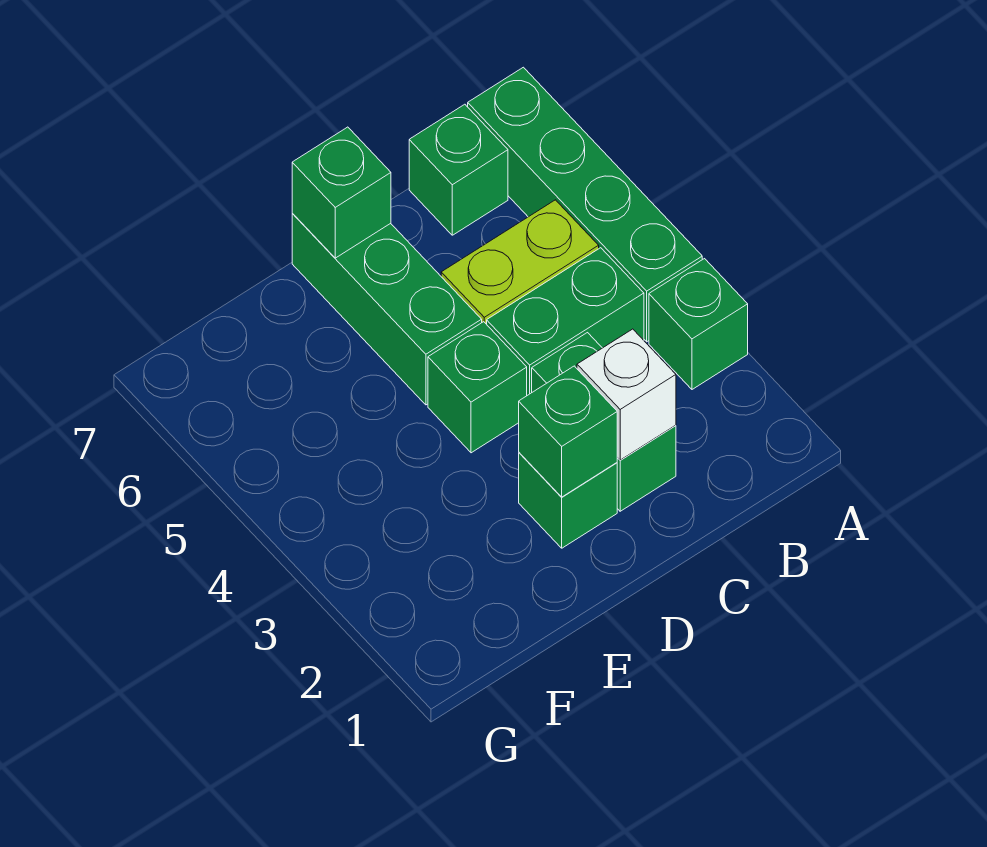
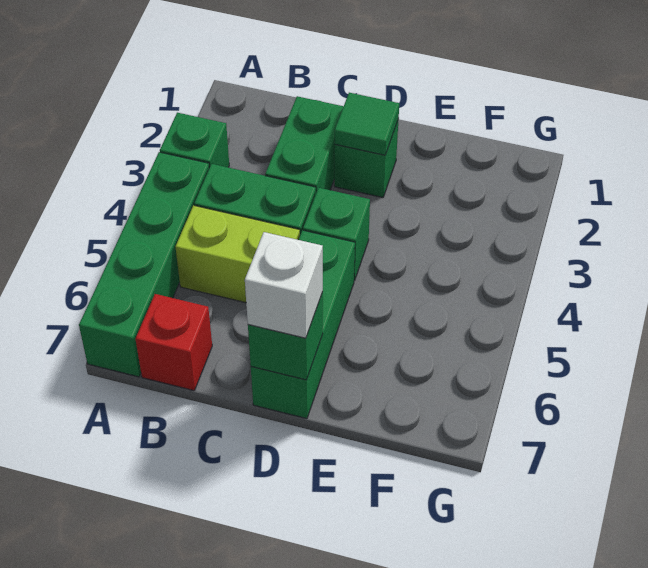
green brick B7 level 1 -> red brick B7 level 1
white brick C2 level 2 -> white brick D7 level 3
green brick D2 level 2 -> green tile D2 level 2

